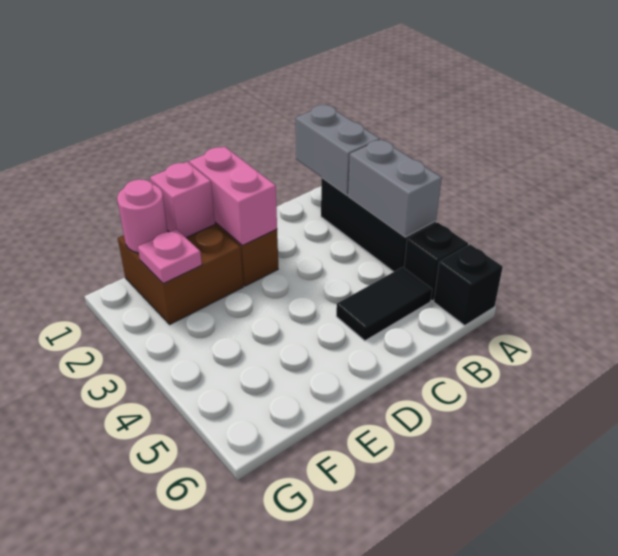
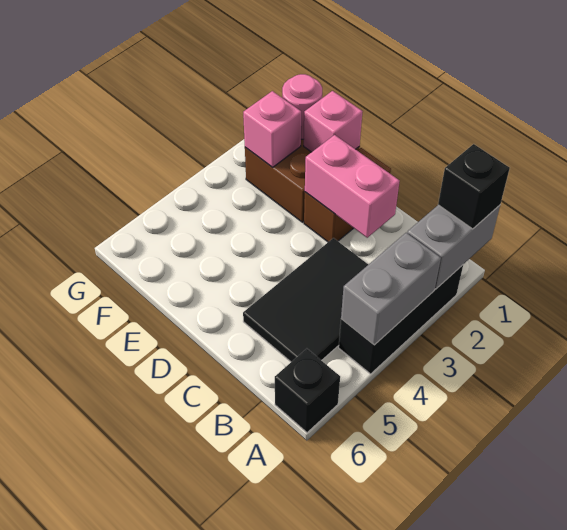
black brick A5 level 1 -> black brick A1 level 3
black tile B5:C5 level 1 -> black tile B3:C5 level 1
pink brick D1:D2 level 2 -> pink brick C2:D2 level 2
pink plate F2 level 2 -> pink brick F2 level 2

